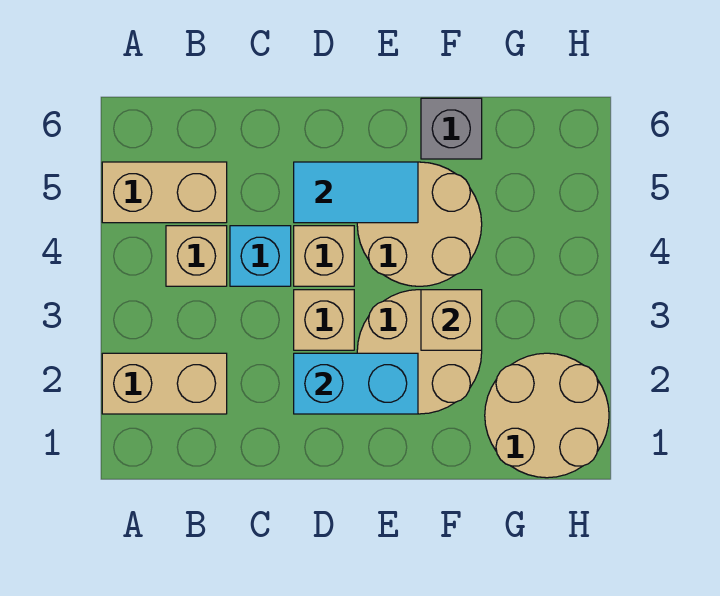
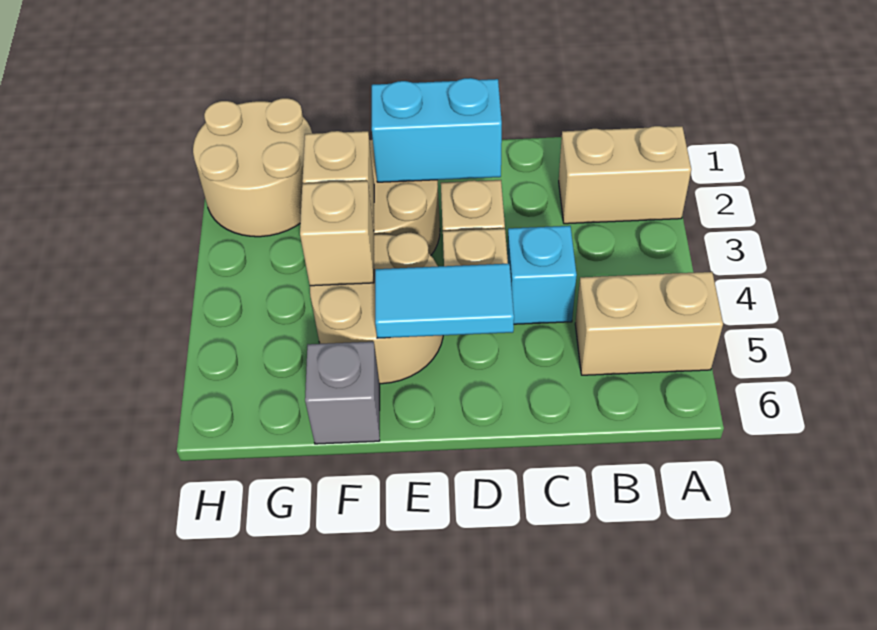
tan brick B4 level 1 -> tan brick F4 level 2

